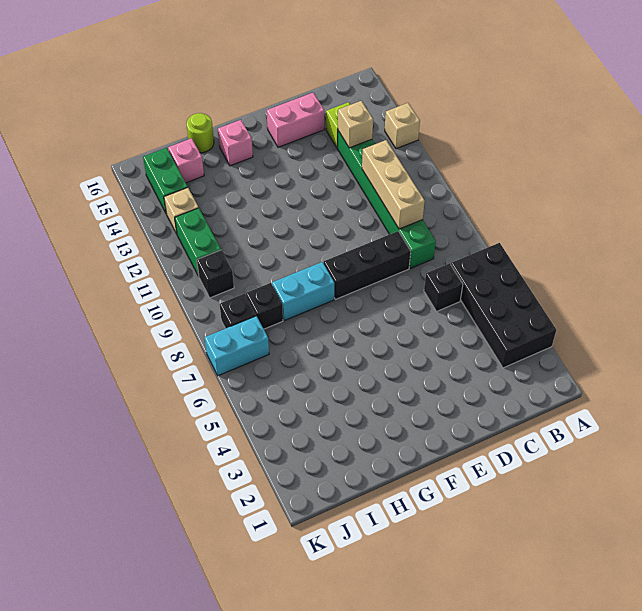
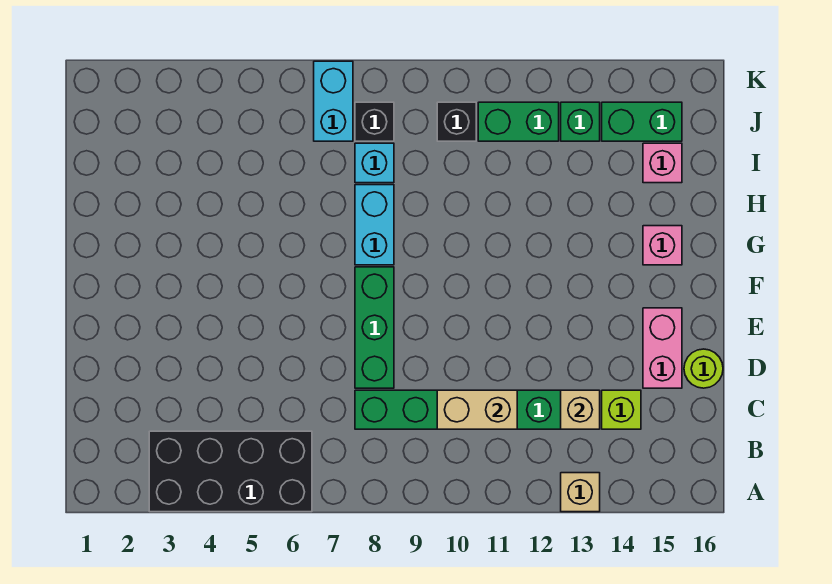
black brick C6 level 1 -> none
tan brick C9:C11 level 2 -> tan brick C10:C11 level 2
black brick D8:F8 level 1 -> green brick D8:F8 level 1
lime round brick H16 level 1 -> lime round brick D16 level 1
black brick I8 level 1 -> cyan brick I8 level 1
tan brick J13 level 1 -> green brick J13 level 1

